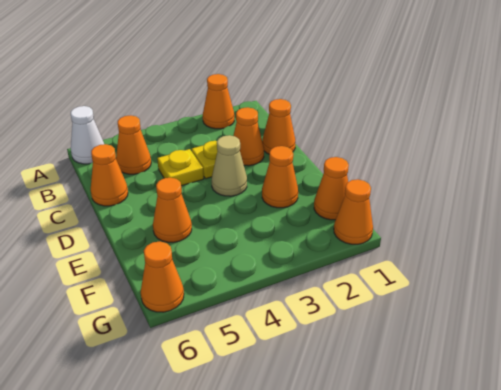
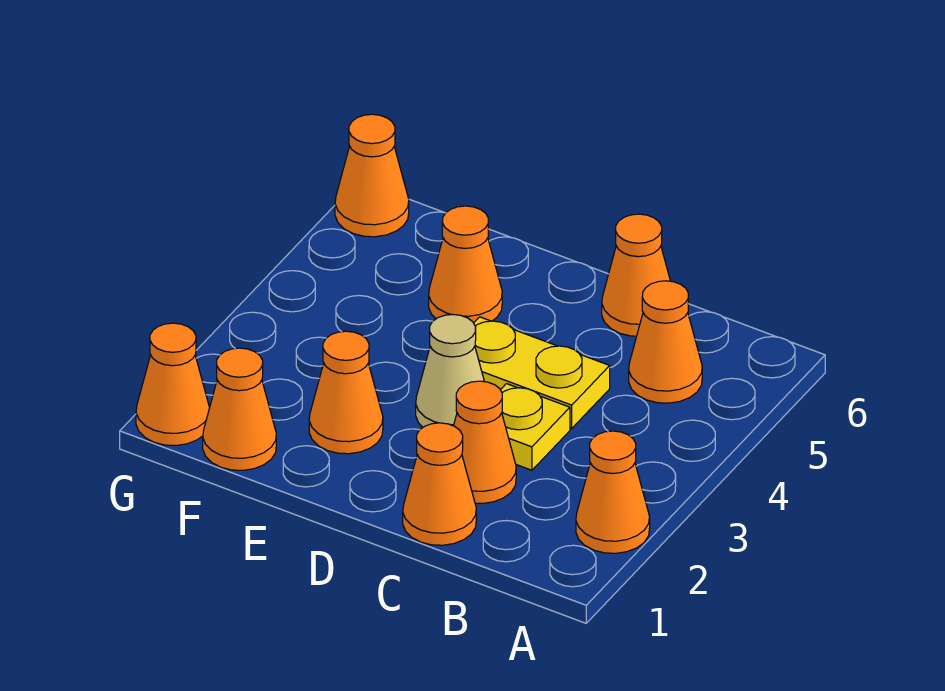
white cone A6 level 1 -> none
yellow plate C4 level 1 -> yellow plate C4:D4 level 1

